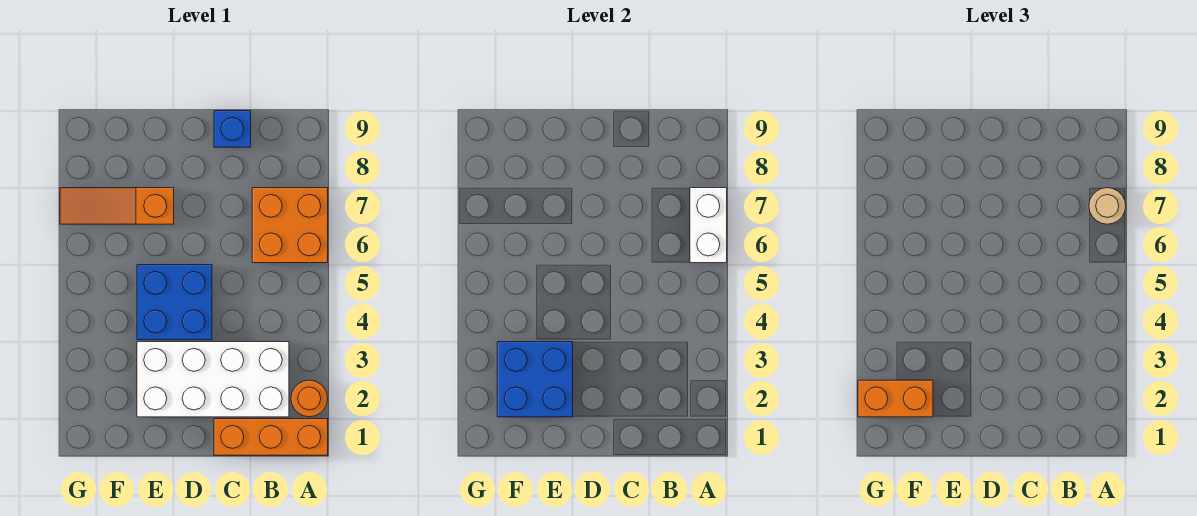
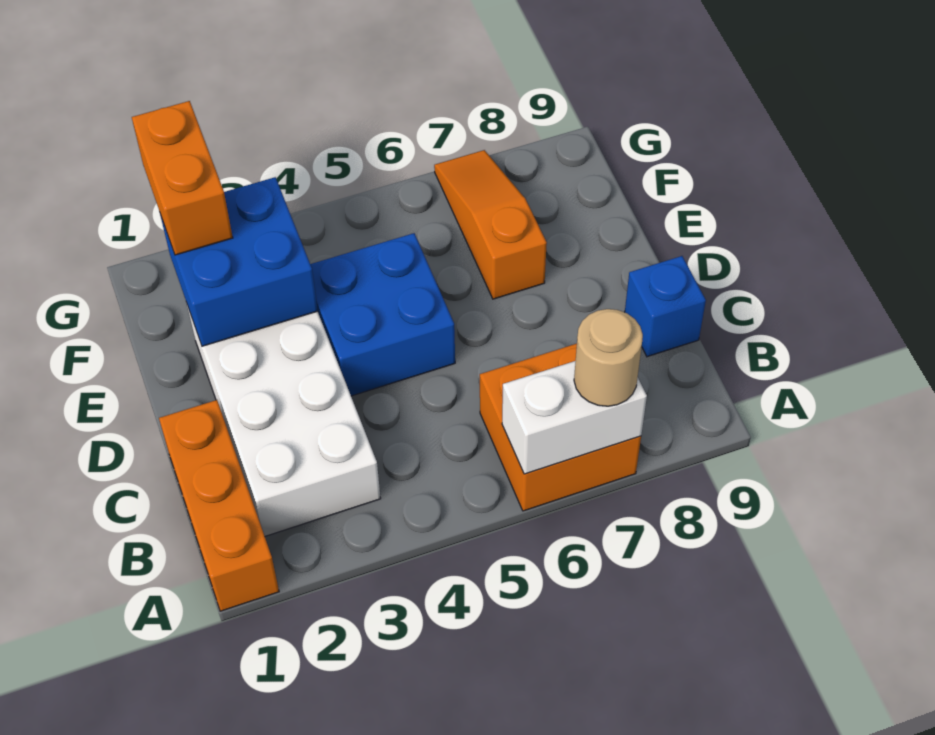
orange round brick A2 level 1 -> none

